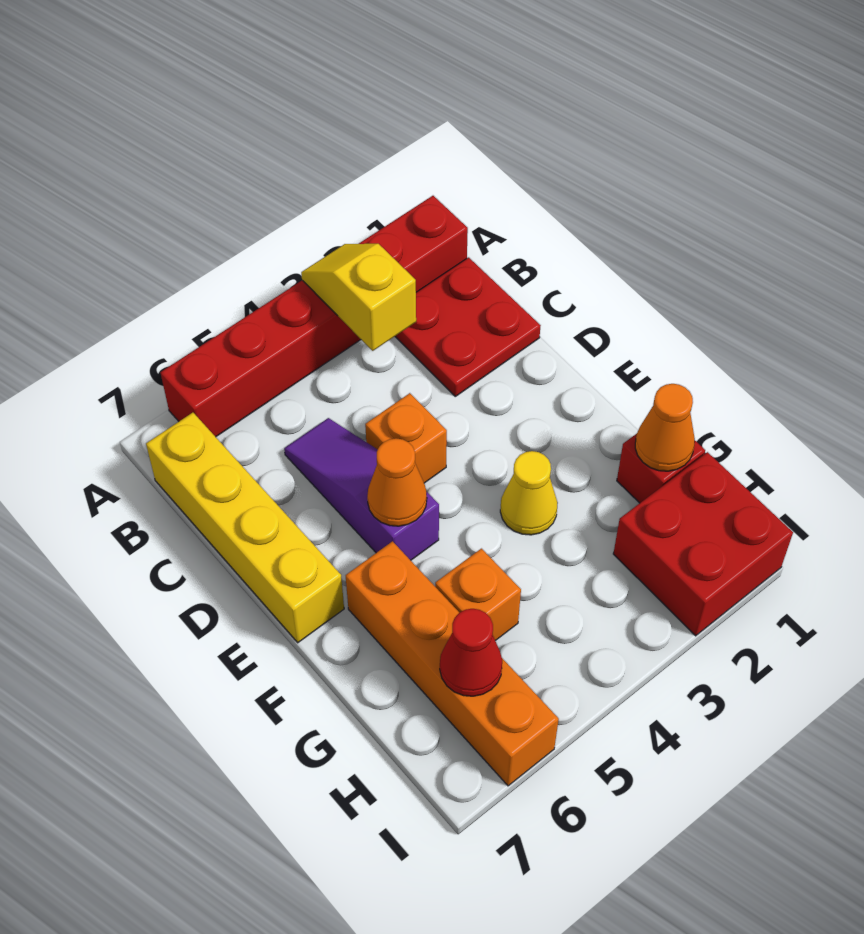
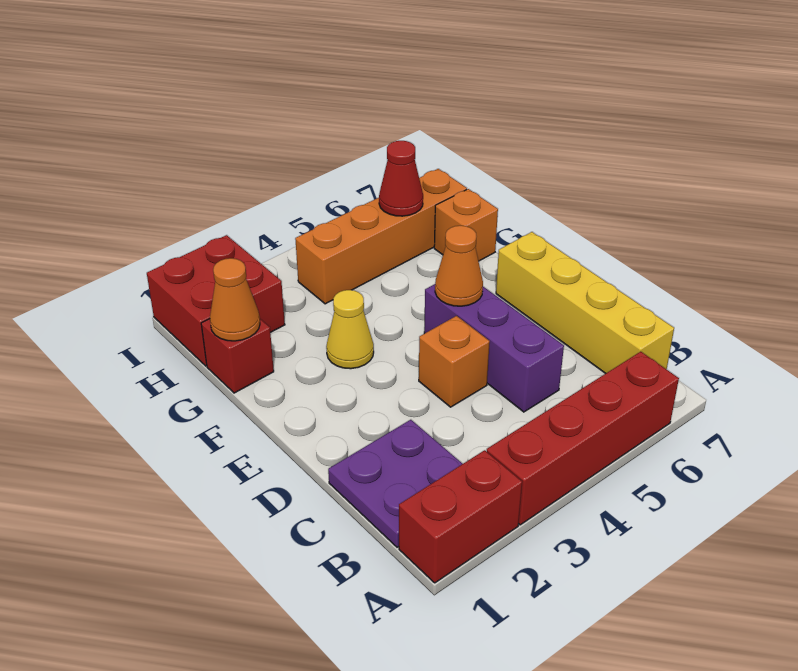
yellow slope A3:B3 level 2 top B -> none
red plate B1:C2 level 1 -> purple plate B1:C2 level 1
purple slope C5:E5 level 1 top E -> purple brick C5:E5 level 1
orange brick F6:I6 level 1 -> orange brick H4:H7 level 1
orange brick G5 level 1 -> orange brick G7 level 1

